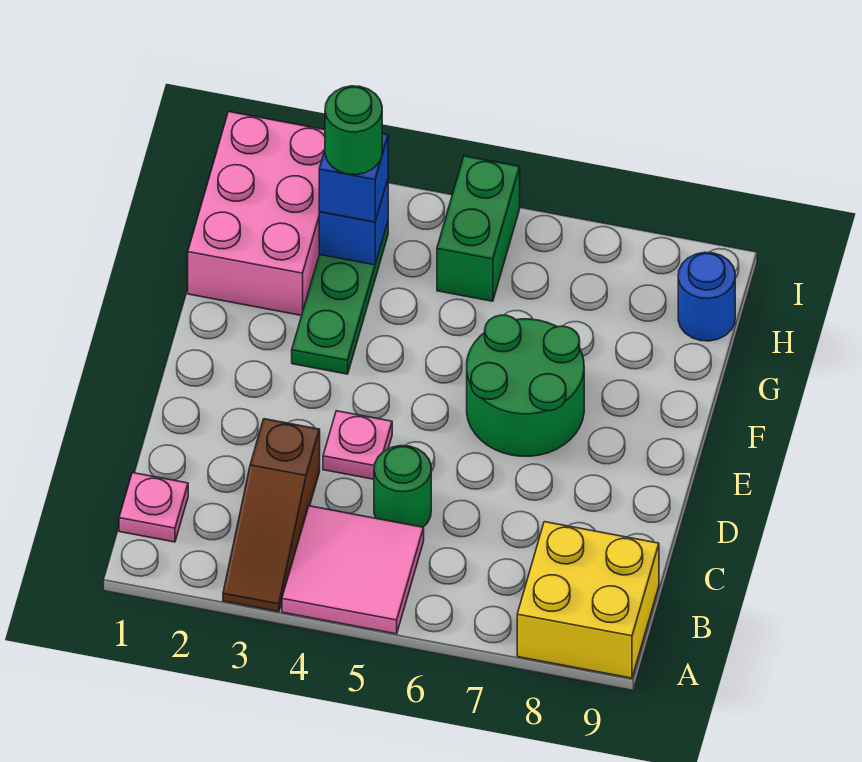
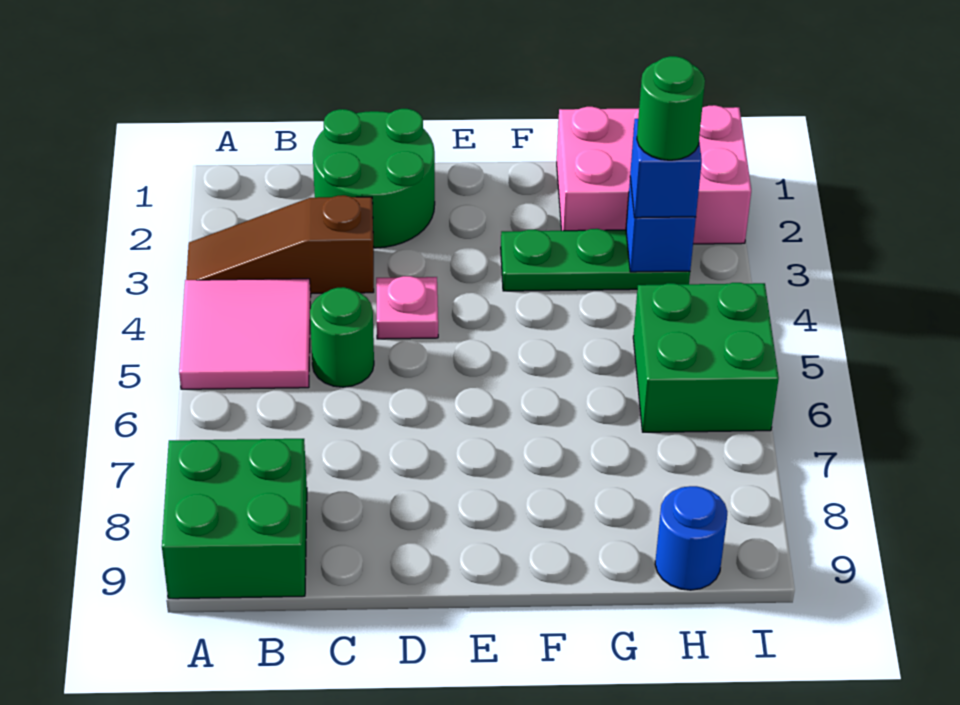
yellow brick A8:B9 level 1 -> green brick A8:B9 level 1
pink plate B1 level 1 -> none
green round brick E6:F7 level 1 -> green round brick C1:D2 level 1
green brick H5:I5 level 1 -> green brick H5:I6 level 1

